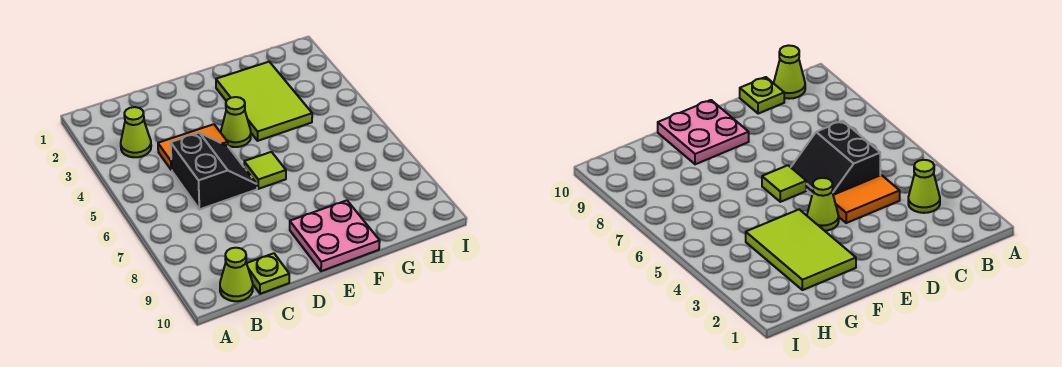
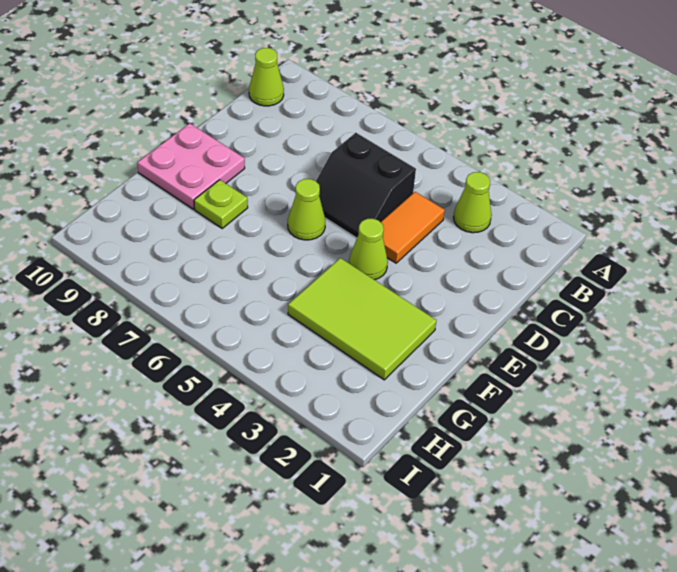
lime plate C10 level 1 -> lime plate F8 level 1
lime tile E6 level 1 -> lime cone E6 level 1

